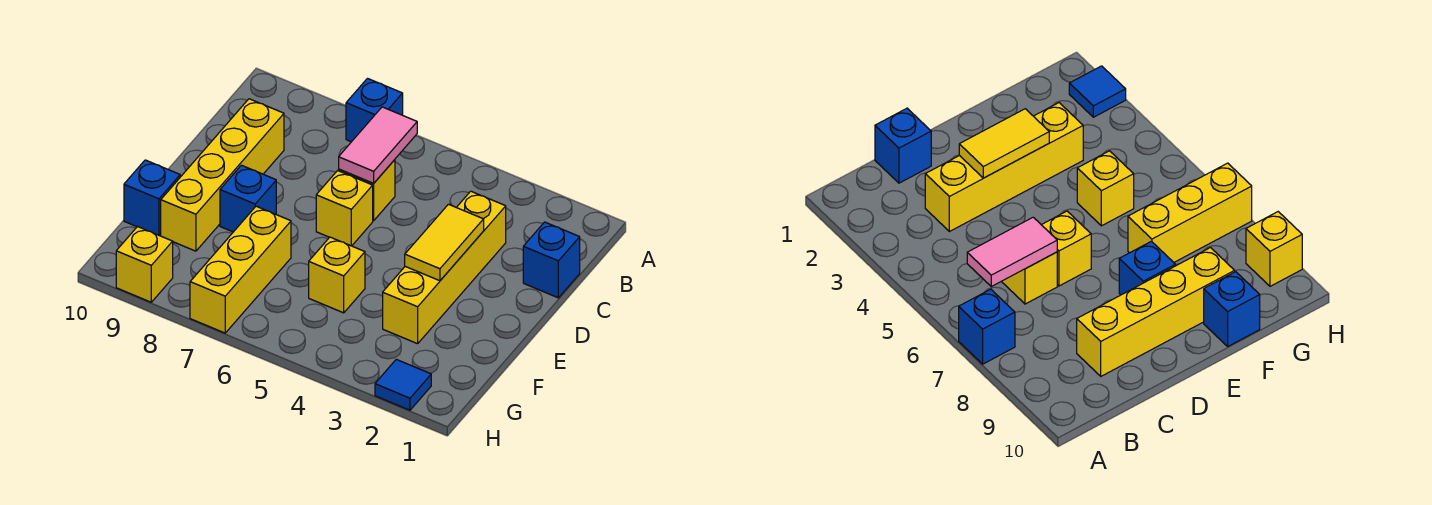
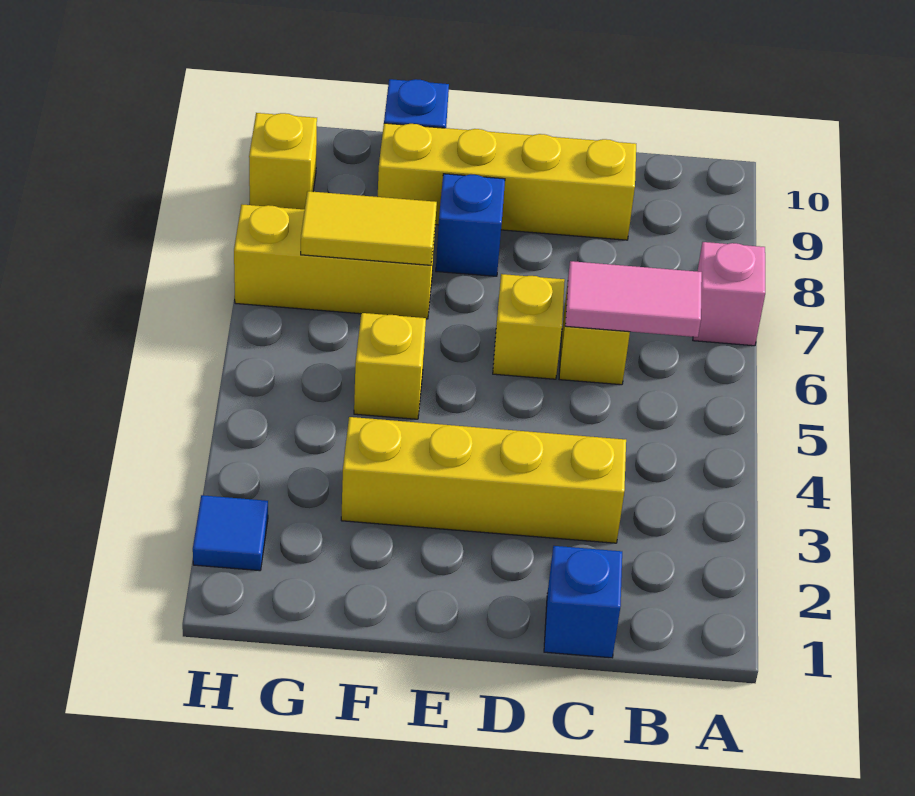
blue brick A7 level 1 -> pink brick A7 level 1
yellow tile D3:E3 level 2 -> yellow tile F7:G7 level 2

